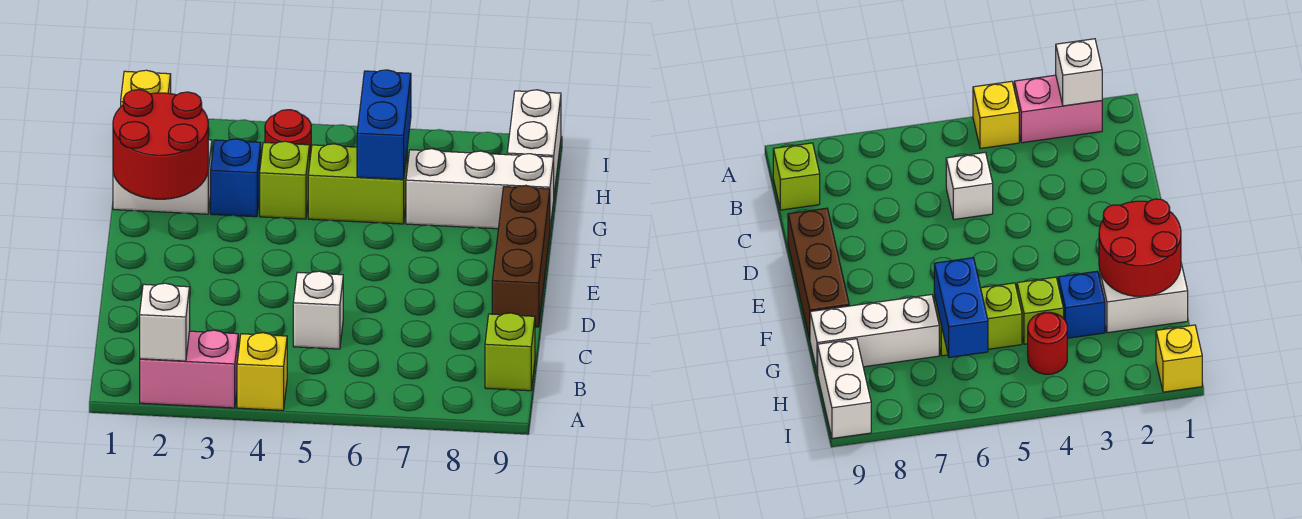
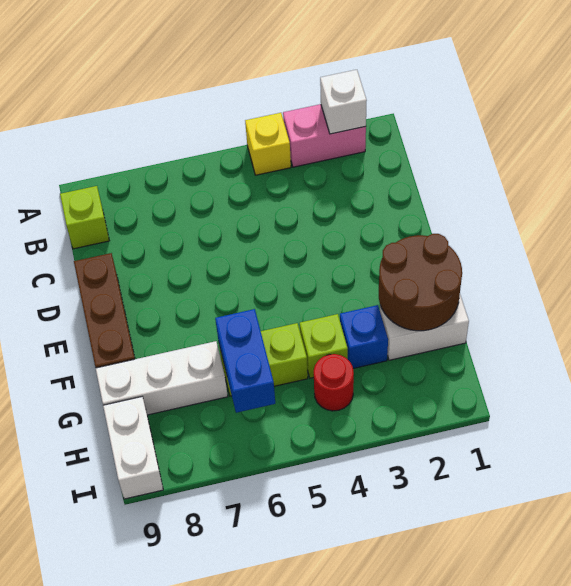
white brick C5 level 1 -> none
red round brick F1:G2 level 2 -> brown round brick F1:G2 level 2
yellow brick I1 level 1 -> none

